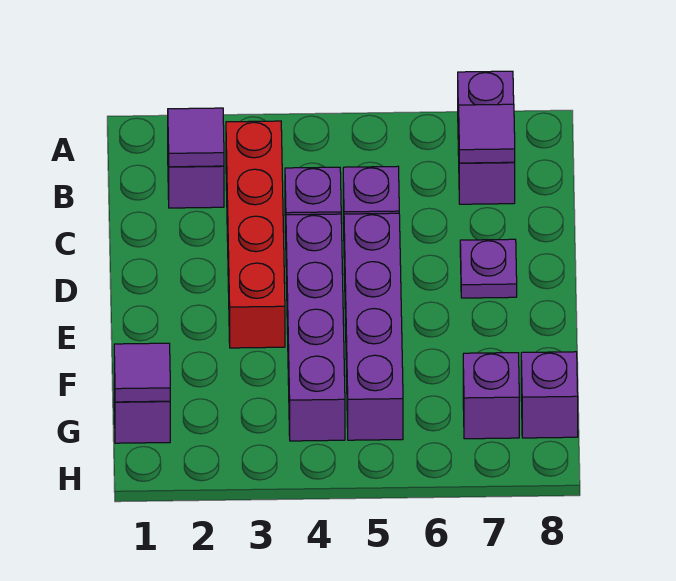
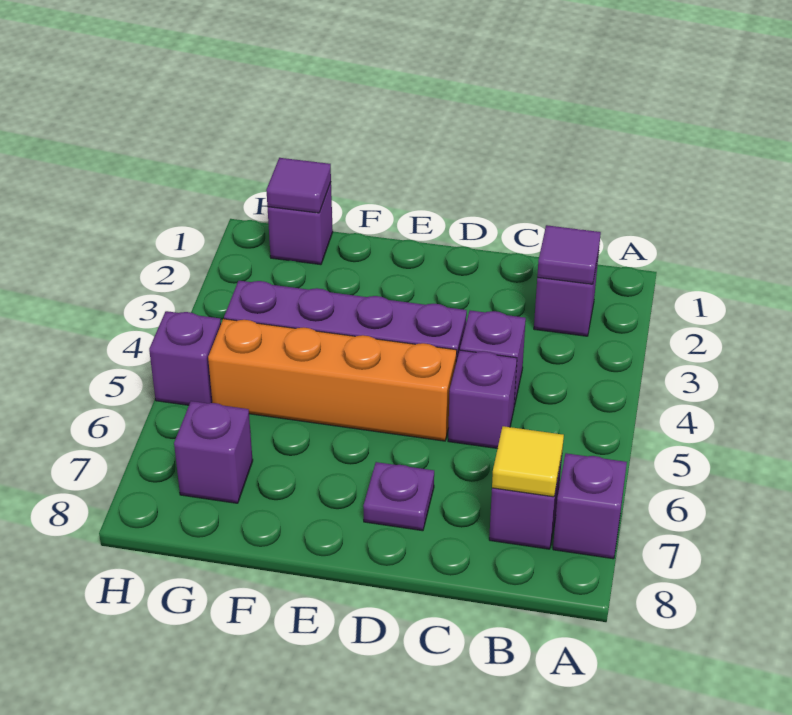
red brick B3:E3 level 1 -> none
purple tile B7 level 2 -> yellow tile B7 level 2
purple brick D5:G5 level 1 -> orange brick D5:G5 level 1
purple brick G8 level 1 -> purple brick H5 level 1

